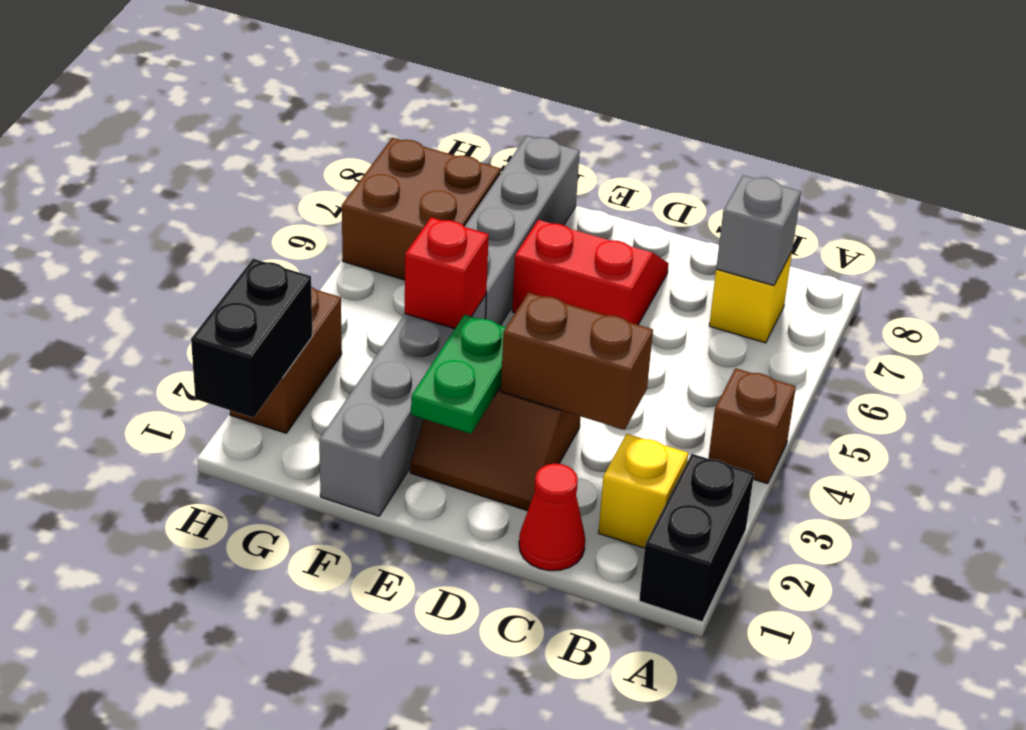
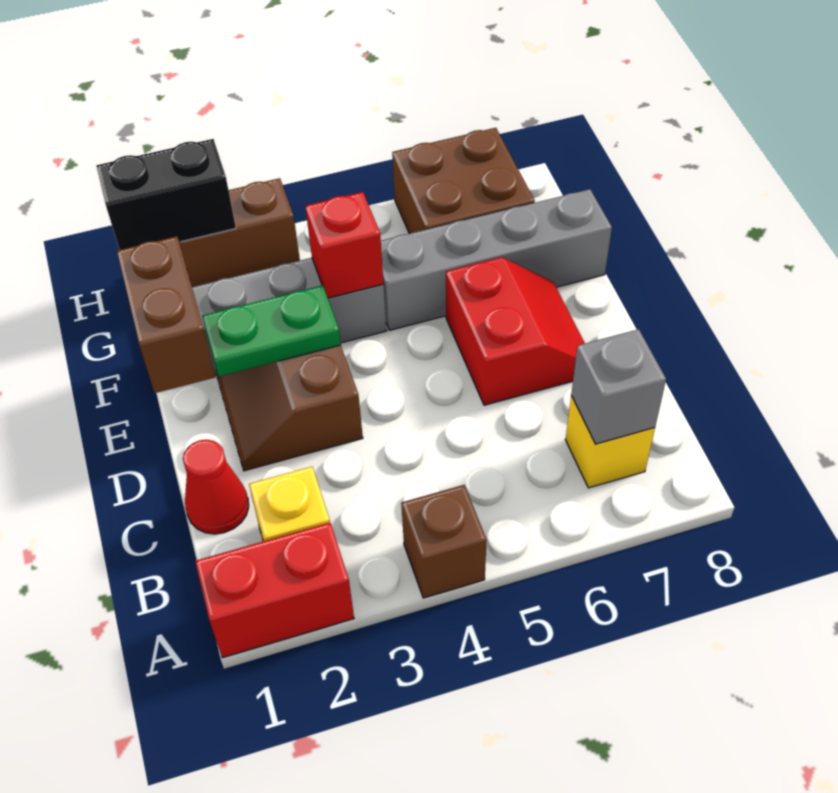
black brick A1:A2 level 1 -> red brick A1:A2 level 1
brown brick C3:D3 level 2 -> brown brick E1:F1 level 2

